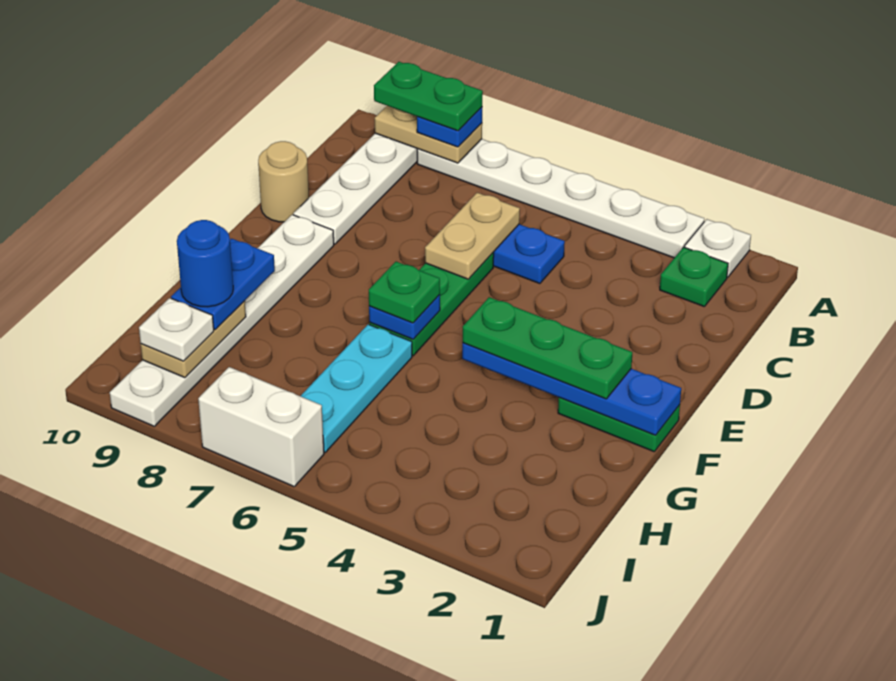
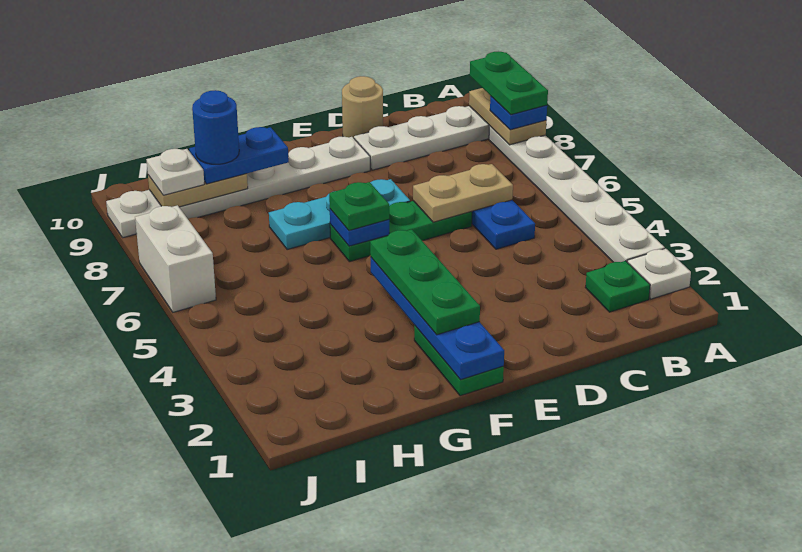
cyan plate G6:I6 level 1 -> cyan plate E7:G7 level 1

